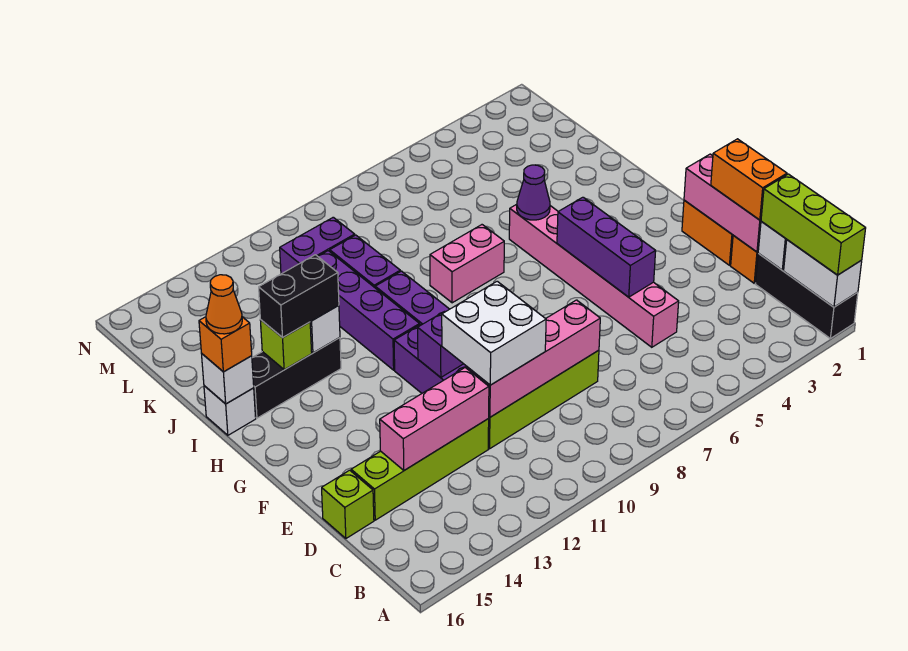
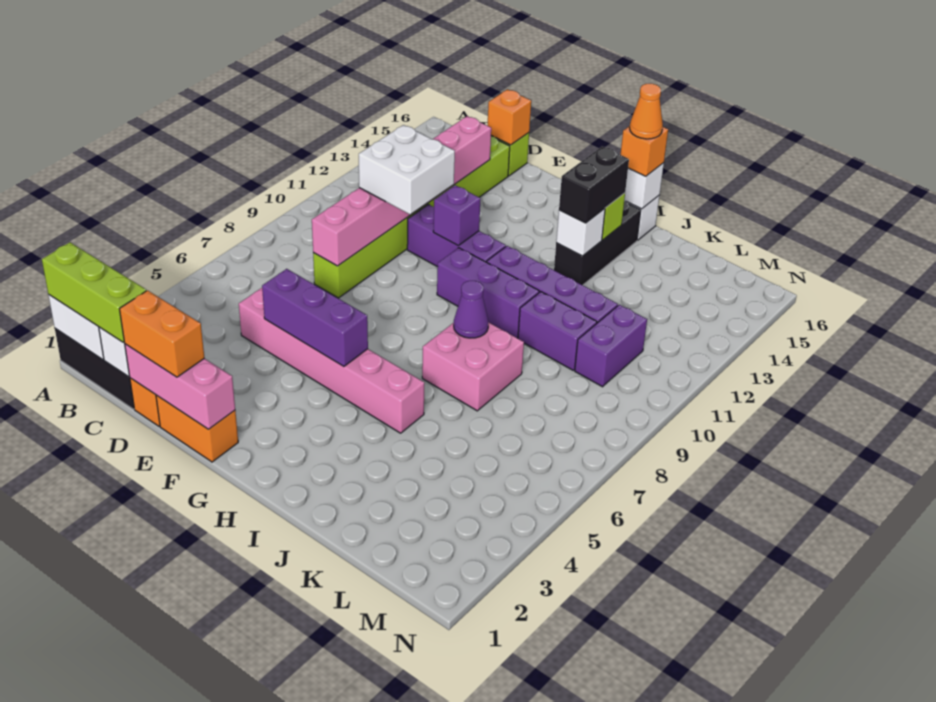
none -> orange brick D16 level 2
purple cone I5 level 2 -> purple cone I8 level 2
pink brick I7:I8 level 1 -> pink brick I7:J8 level 1

